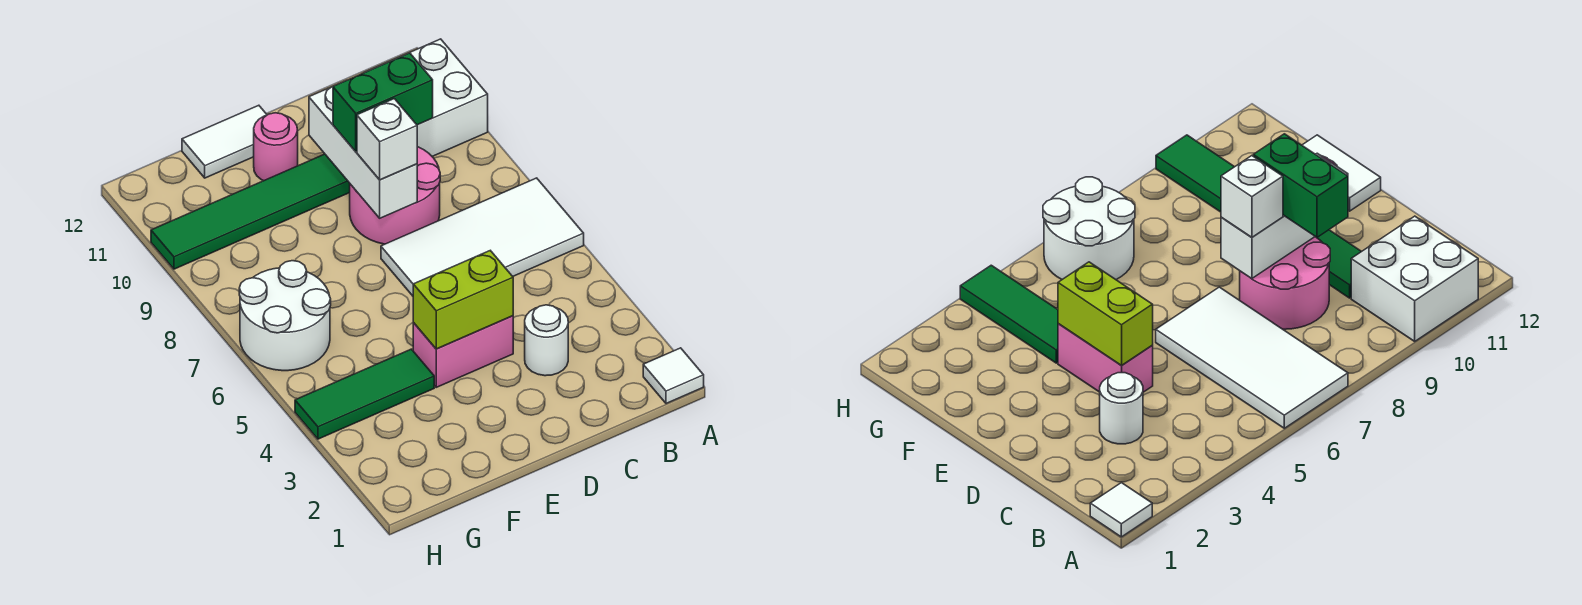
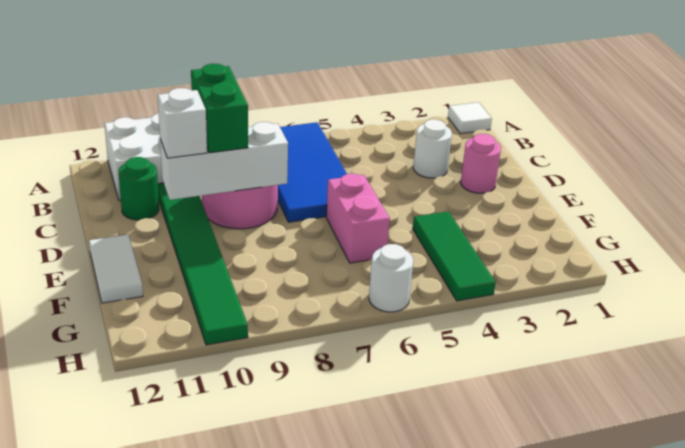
white tile A6:D7 level 1 -> blue tile A6:D7 level 1
none -> green round brick C11 level 1
pink brick D4:E4 level 1 -> pink brick E6:F6 level 1
lime brick D4:E4 level 2 -> none
white brick D8 level 3 -> white brick D10 level 3
pink round brick E11 level 1 -> pink round brick D2 level 1
white round brick G6:H7 level 1 -> white round brick H6 level 1

